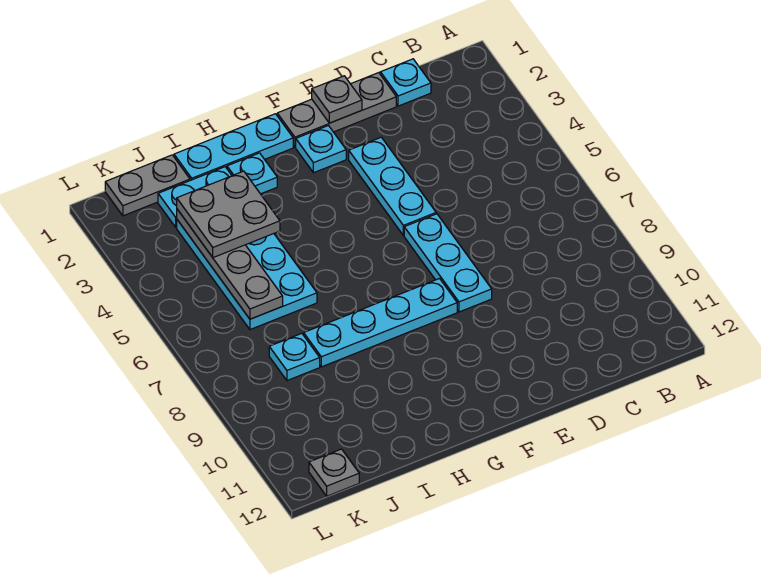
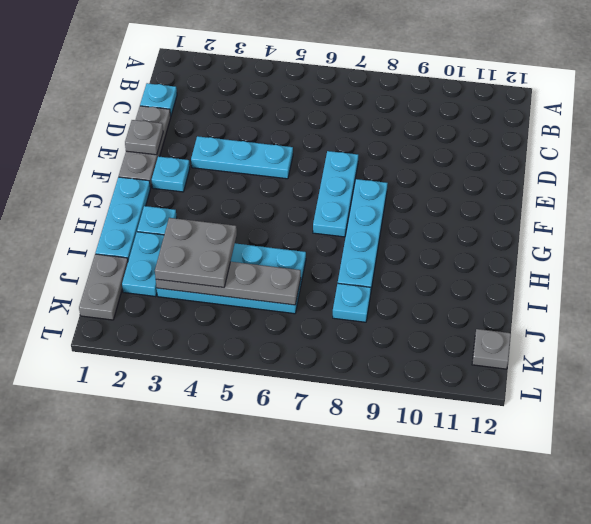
cyan plate E6:E8 level 1 -> cyan plate E7:G7 level 1

